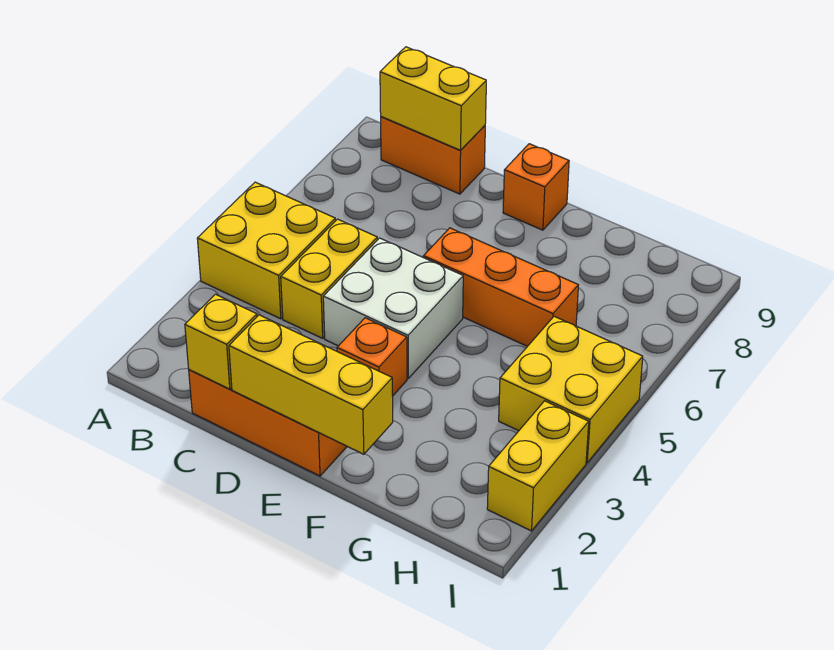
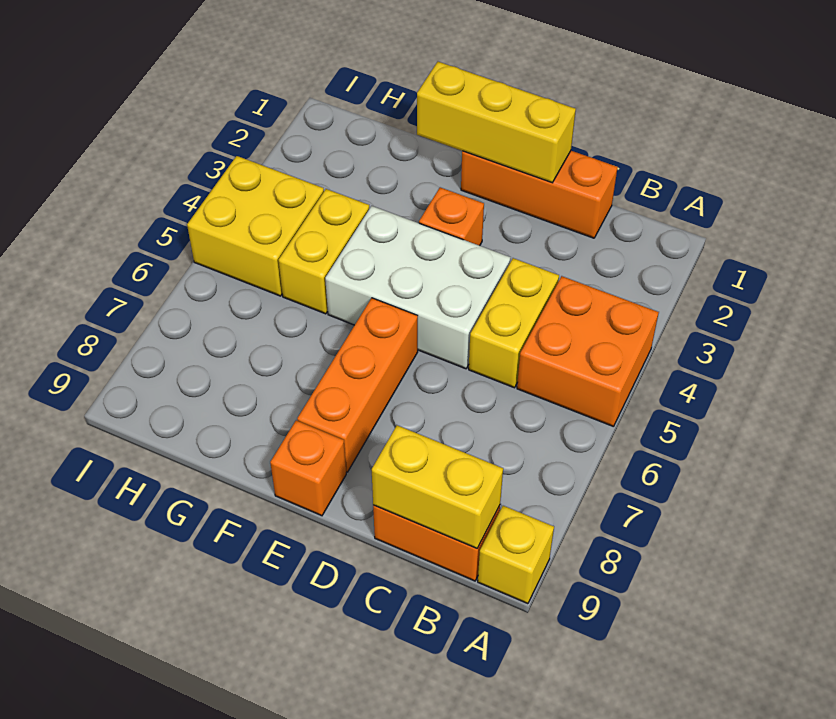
yellow brick A4:B5 level 1 -> orange brick A4:B5 level 1
yellow brick C1 level 2 -> yellow brick A9 level 1
white brick D4:E5 level 1 -> white brick D4:F5 level 1
orange brick E6:G6 level 1 -> orange brick E6:E8 level 1
yellow brick I2:I3 level 1 -> yellow brick G4:G5 level 1

